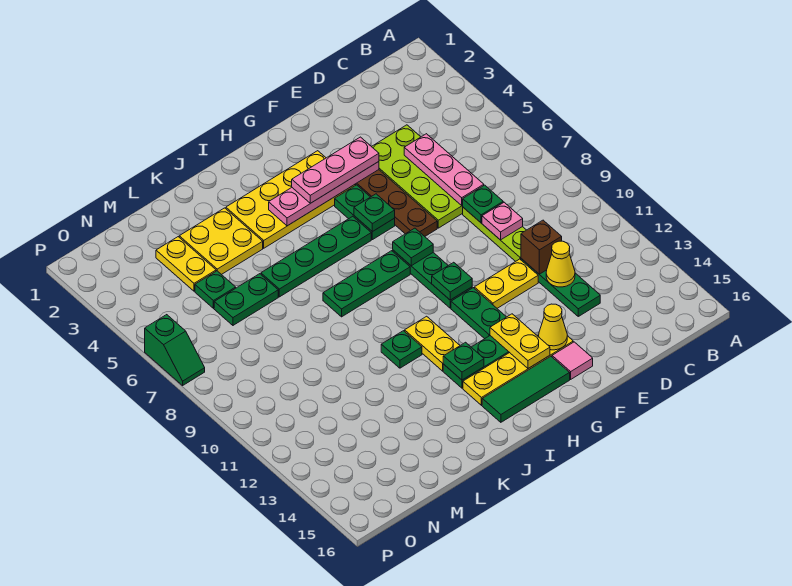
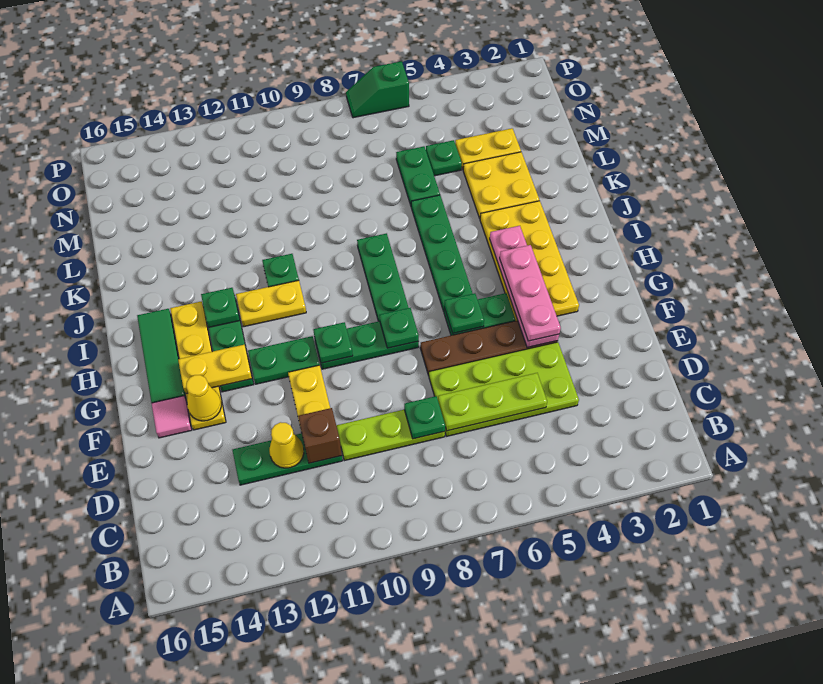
pink plate D5:D7 level 2 -> lime plate D5:D7 level 2
pink plate D9 level 2 -> none

